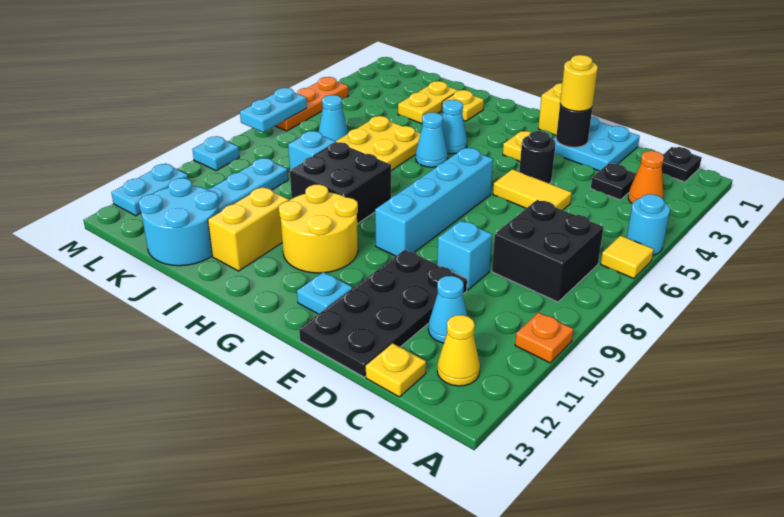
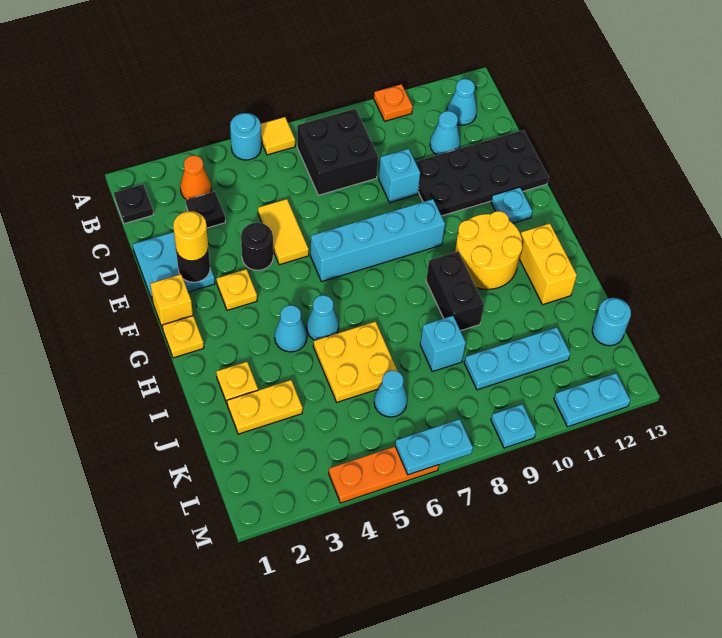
yellow cone B12 level 1 -> cyan cone B12 level 1
yellow plate C13 level 1 -> yellow plate G1 level 1
black brick H8:I9 level 1 -> black brick H9:I9 level 1
yellow brick I11:I12 level 1 -> yellow brick H12:I12 level 1
cyan round brick J12:K13 level 1 -> cyan round brick K13 level 1

